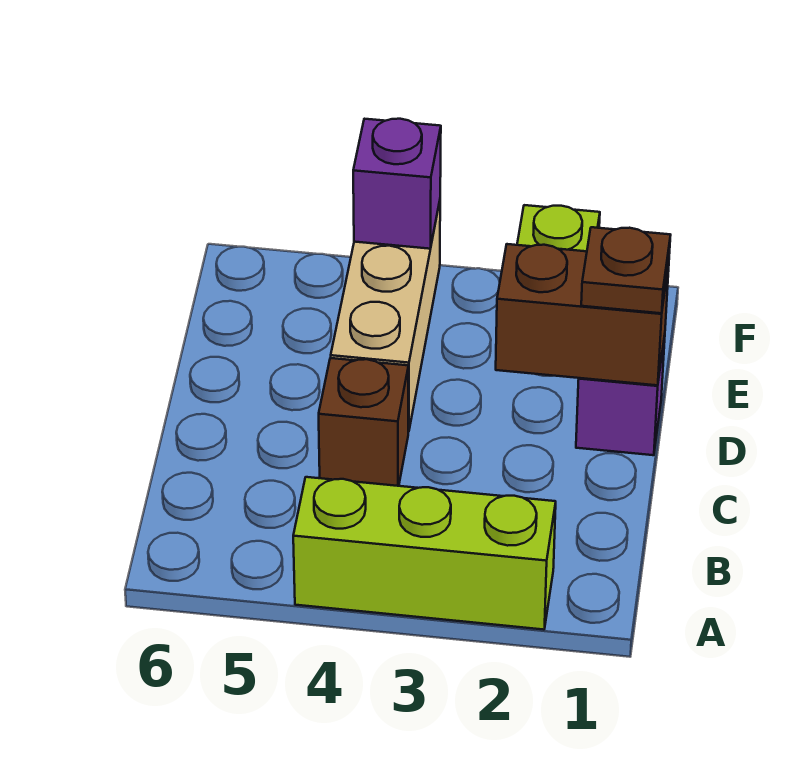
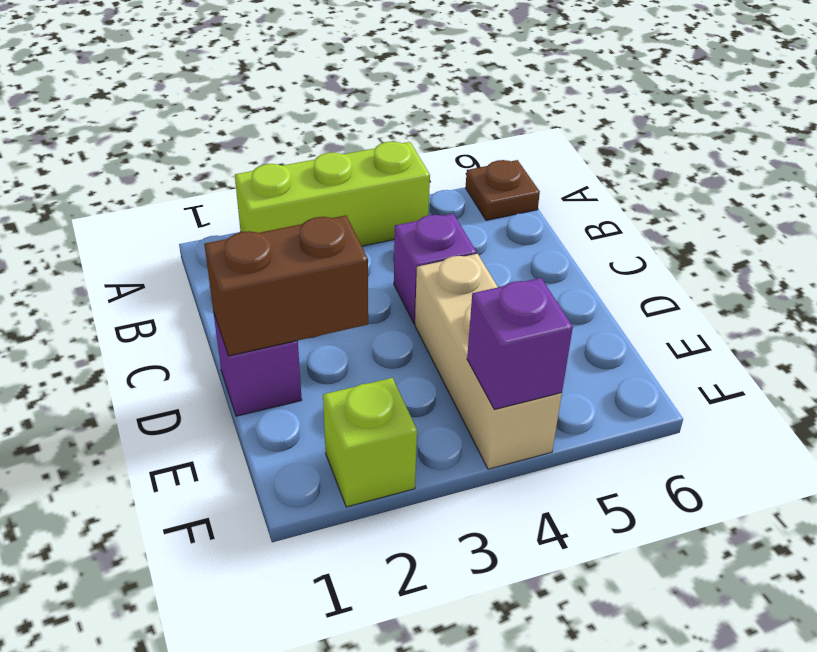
brown brick C4 level 1 -> purple brick C4 level 1
brown plate D1 level 3 -> brown plate A6 level 1

